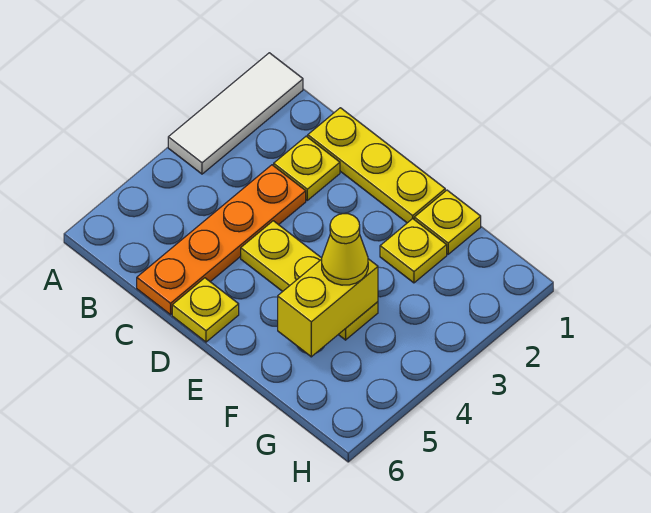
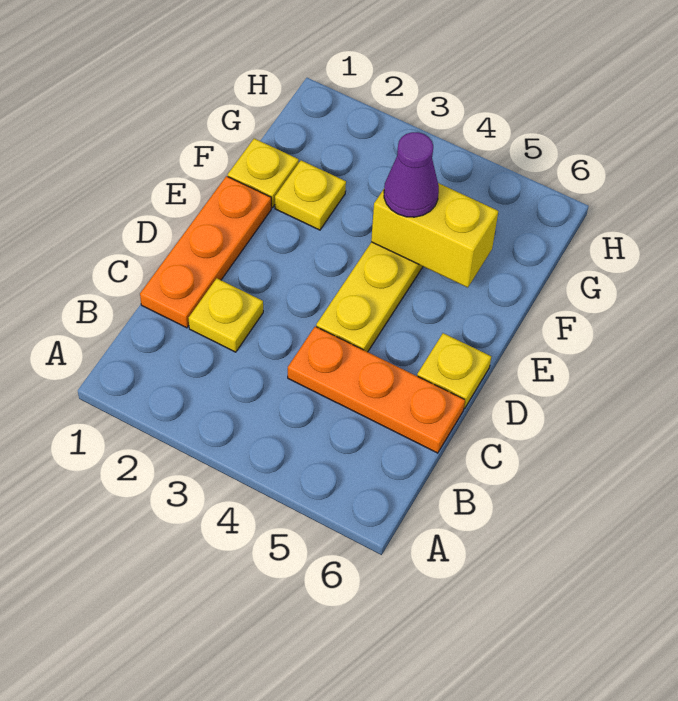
white tile A1:A3 level 1 -> none
yellow plate C1:E1 level 1 -> orange plate C1:E1 level 1
orange plate C3:C6 level 1 -> orange plate C4:C6 level 1
yellow cone F4 level 3 -> purple cone F4 level 3

